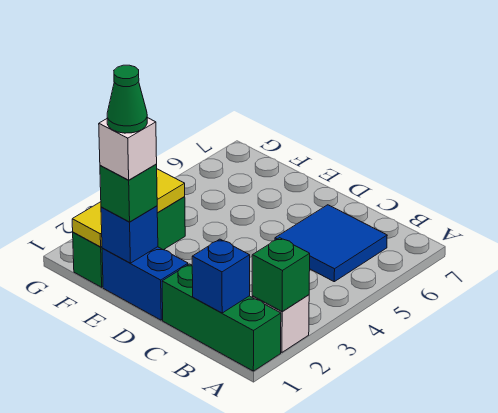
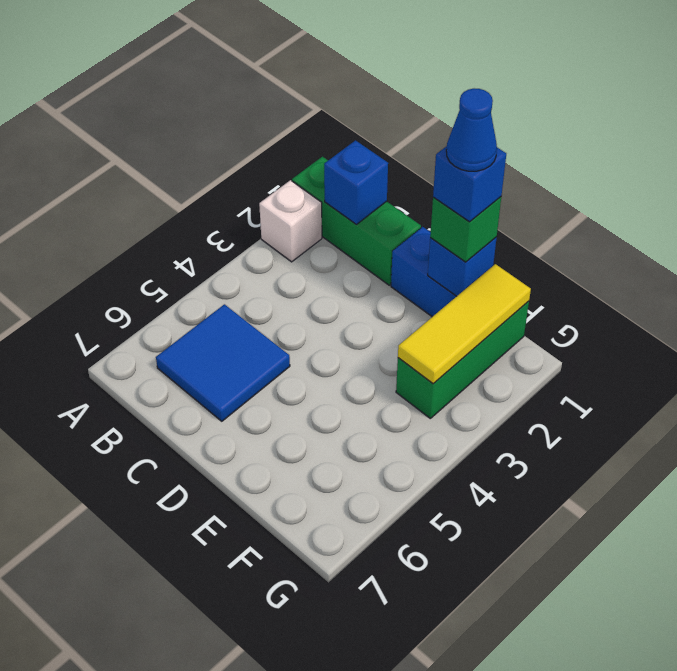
green brick A2 level 2 -> none
white brick E1 level 4 -> blue brick E1 level 4
green cone E1 level 5 -> blue cone E1 level 5

